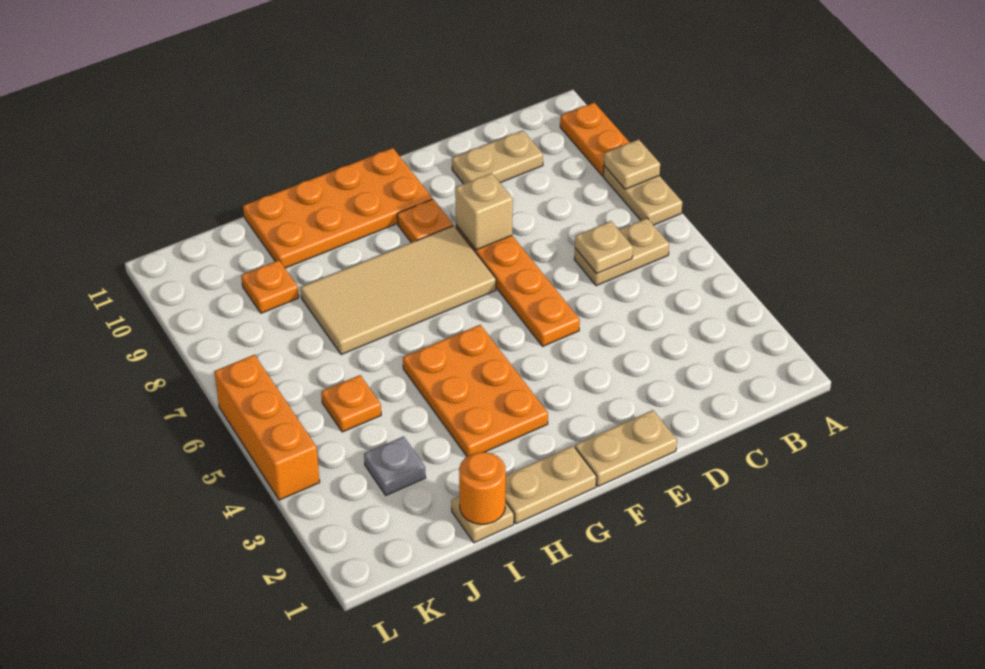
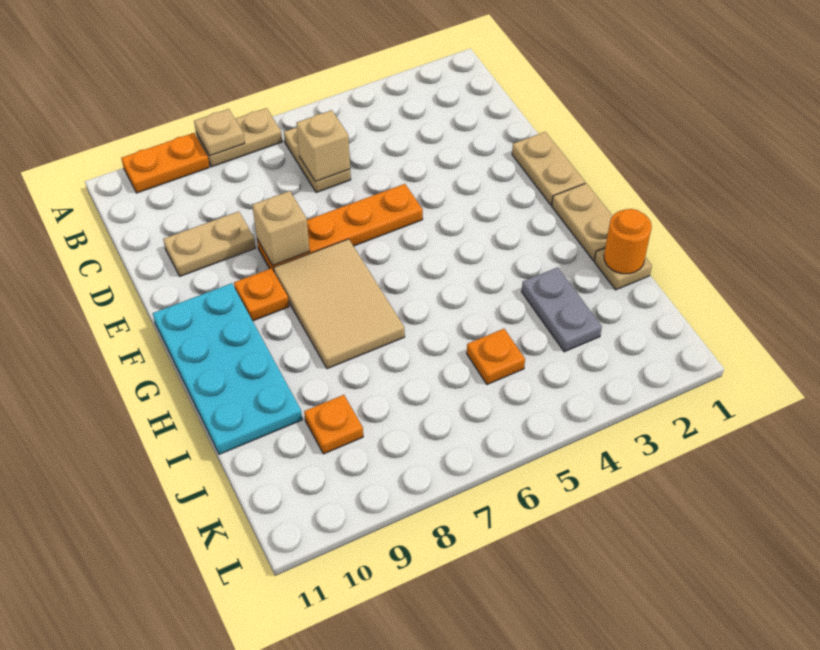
tan plate C6 level 2 -> tan brick C6 level 2
tan plate C10:D10 level 1 -> tan plate D9:D10 level 1
tan tile F7:I8 level 1 -> tan tile F7:H8 level 1
orange plate F10:I11 level 1 -> cyan plate F10:I11 level 1
orange plate G3:H5 level 1 -> none
grey plate J3 level 1 -> grey plate I3:J3 level 1
orange brick L4:L6 level 1 -> none

